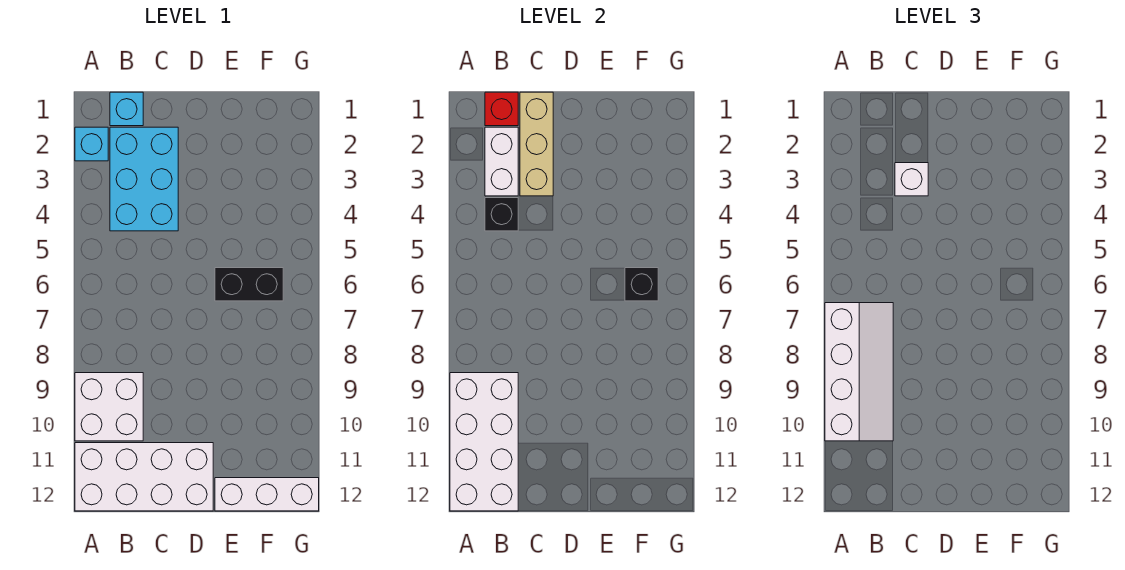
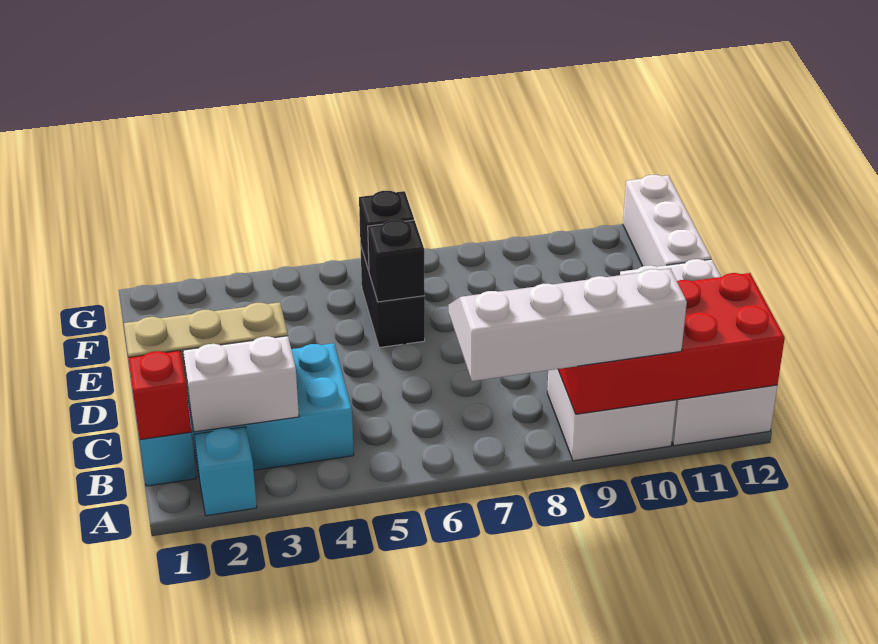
white brick A9:B12 level 2 -> red brick A9:B12 level 2
black brick B4 level 2 -> black brick E6 level 2
white brick C3 level 3 -> none

